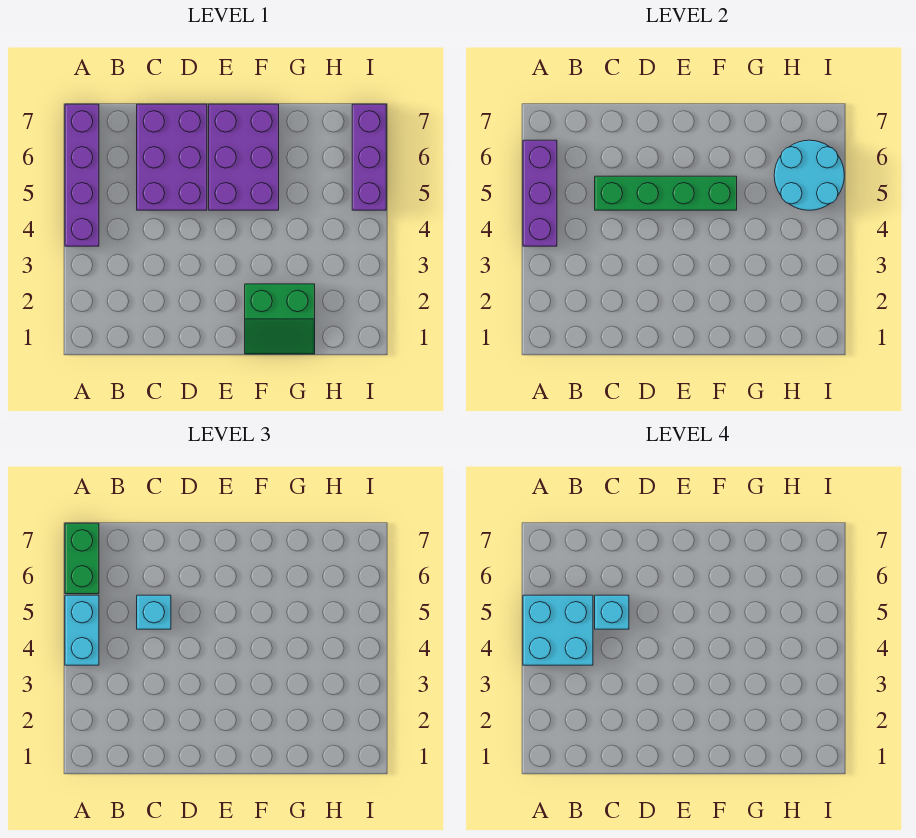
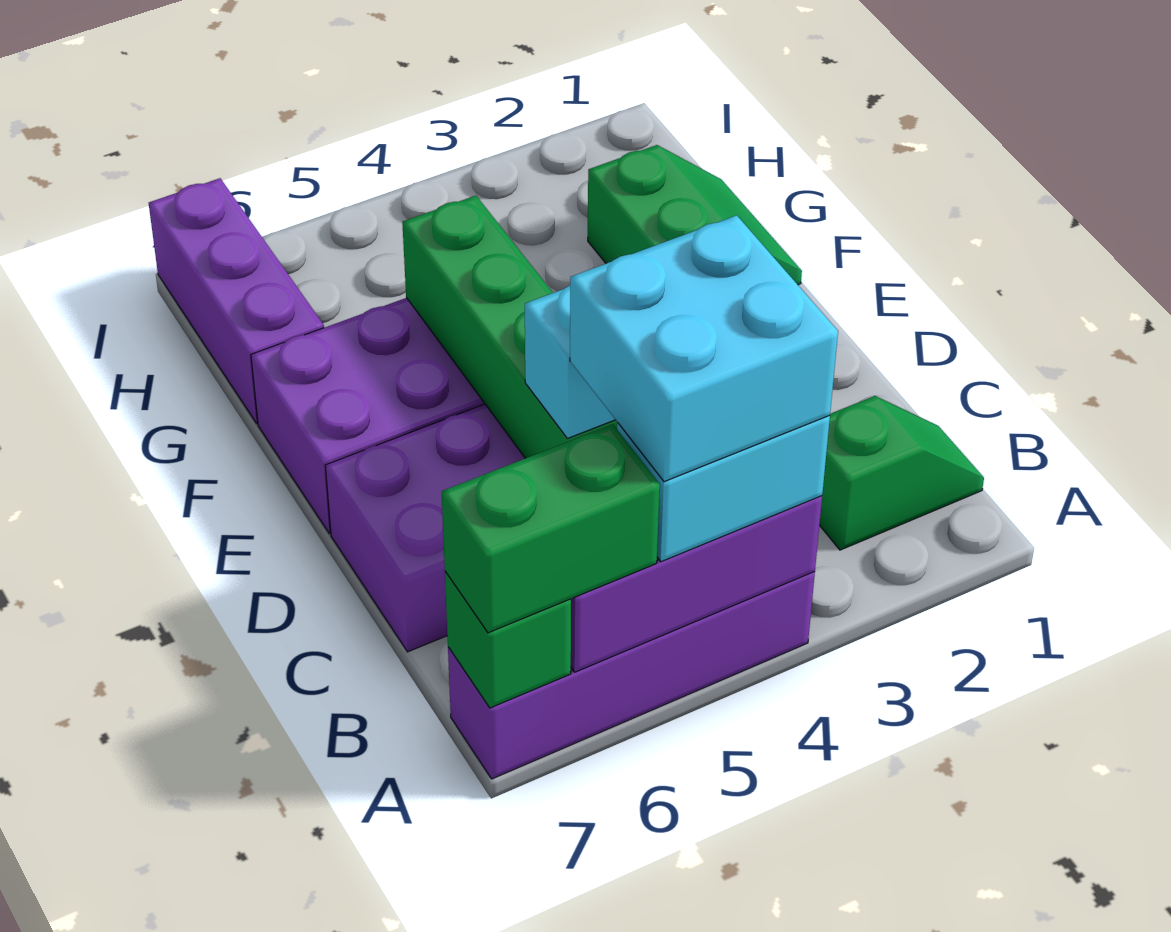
none -> green brick A7 level 2
none -> green slope B1:B2 level 1 top 2
cyan brick C5 level 4 -> none
cyan round brick H5:I6 level 2 -> none
purple brick I5:I7 level 1 -> purple brick G7:I7 level 1

